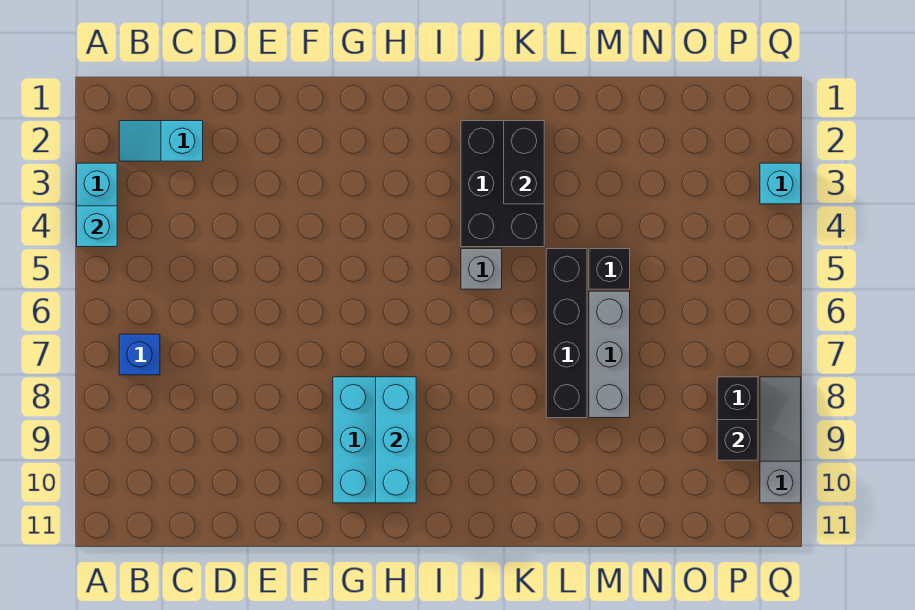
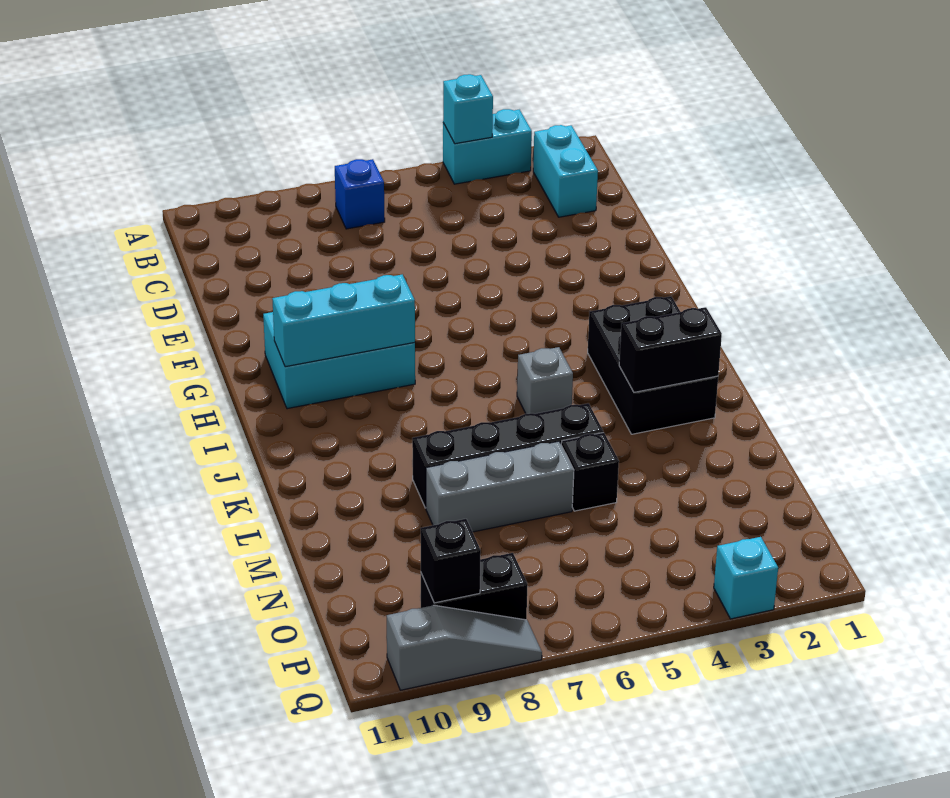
cyan slope B2:C2 level 1 top C -> cyan brick B2:C2 level 1
black brick J2:K4 level 1 -> black brick I2:K3 level 1

